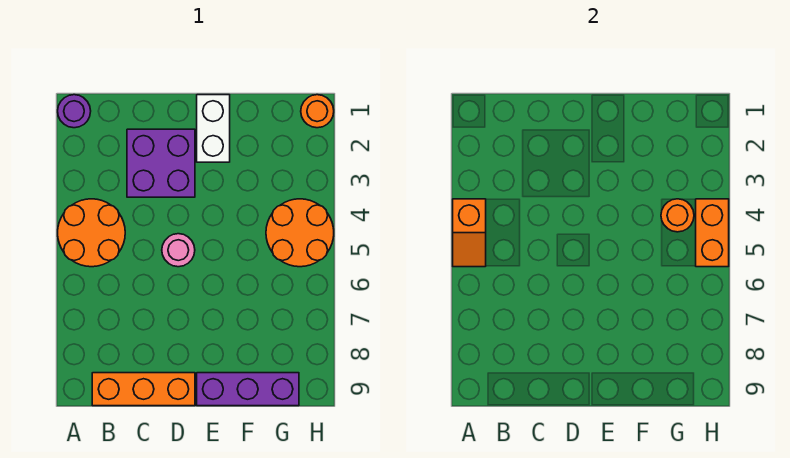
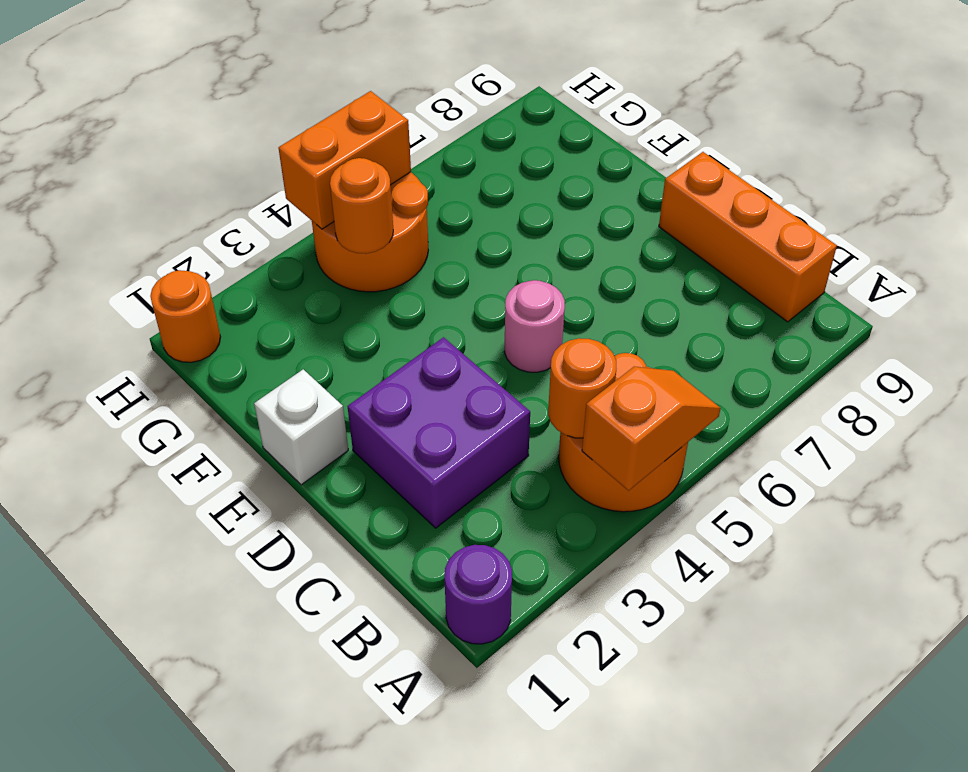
none -> orange round brick B4 level 2
white brick E1:E2 level 1 -> white brick E1 level 1
purple brick E9:G9 level 1 -> none

